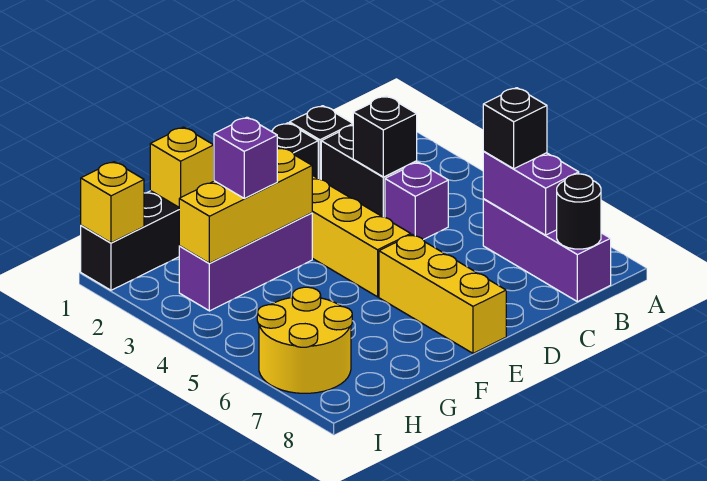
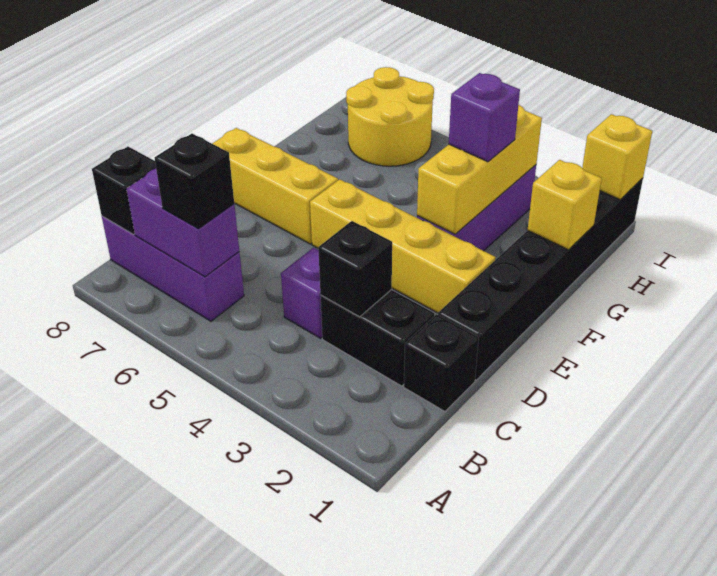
black round brick B8 level 2 -> black brick B8 level 2

